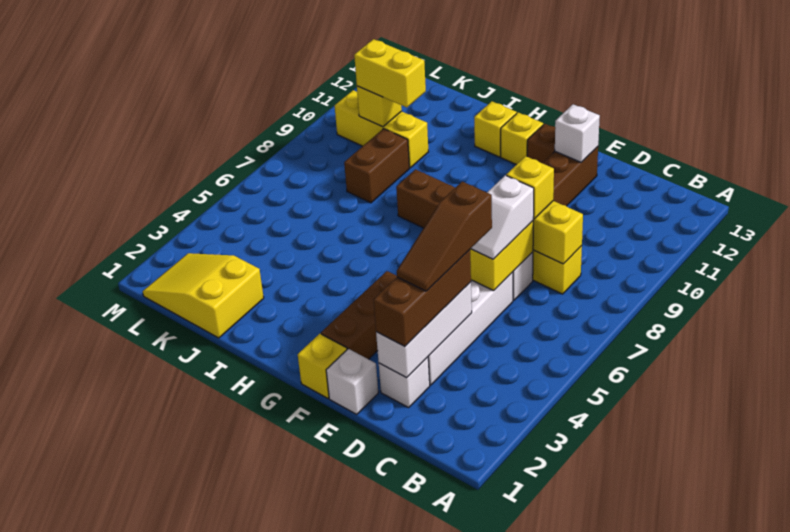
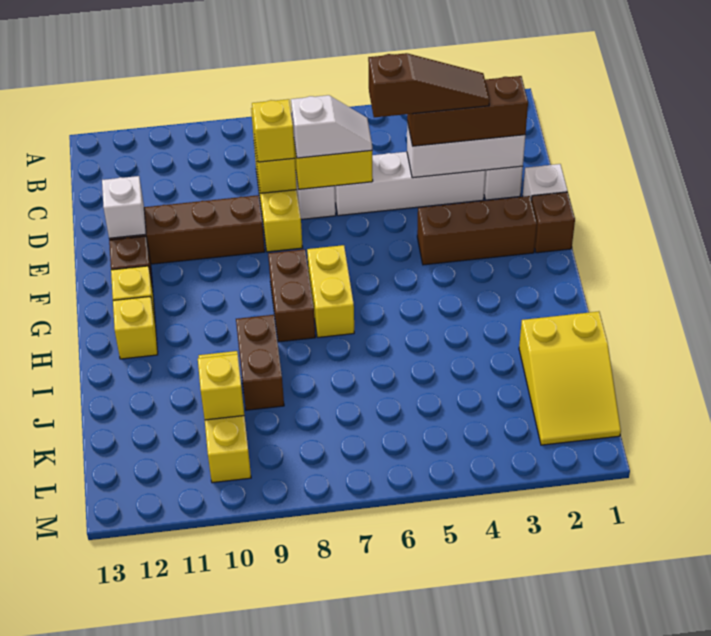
yellow brick F1 level 1 -> brown brick F1 level 1
brown brick J8:J9 level 1 -> brown brick I9:J9 level 1
yellow brick J10:K10 level 3 -> yellow brick G7:H7 level 1

